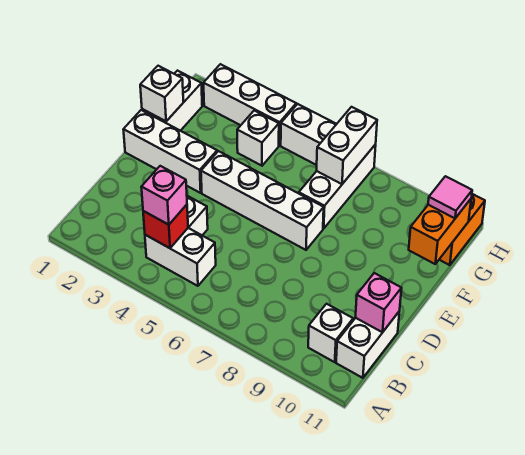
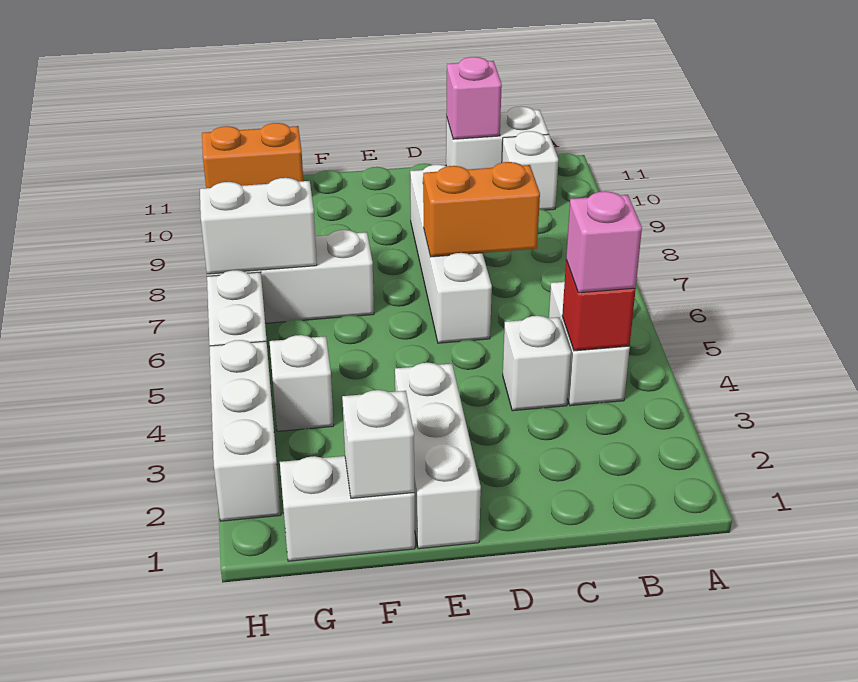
white brick E4:E7 level 1 -> white brick D6:D9 level 1
orange brick F11:G11 level 2 -> orange brick C7:D7 level 2
pink tile G11 level 3 -> none

